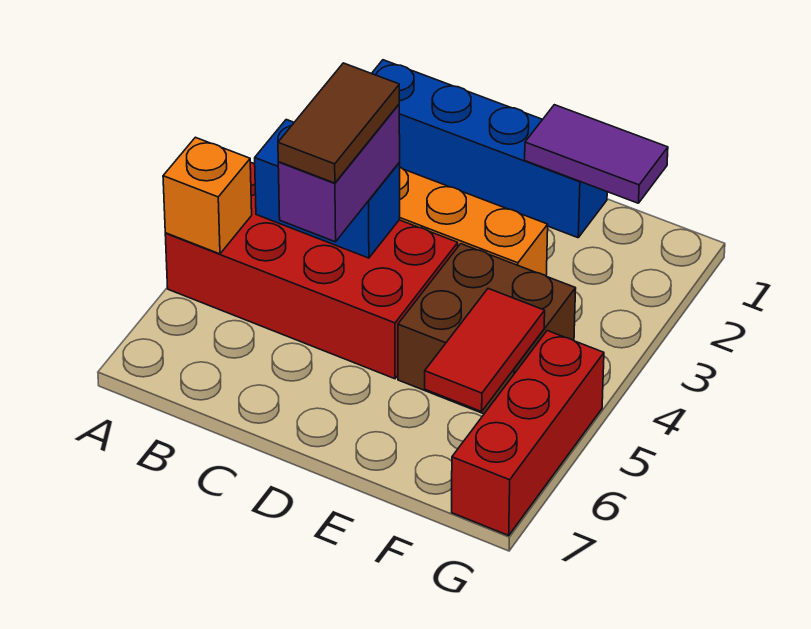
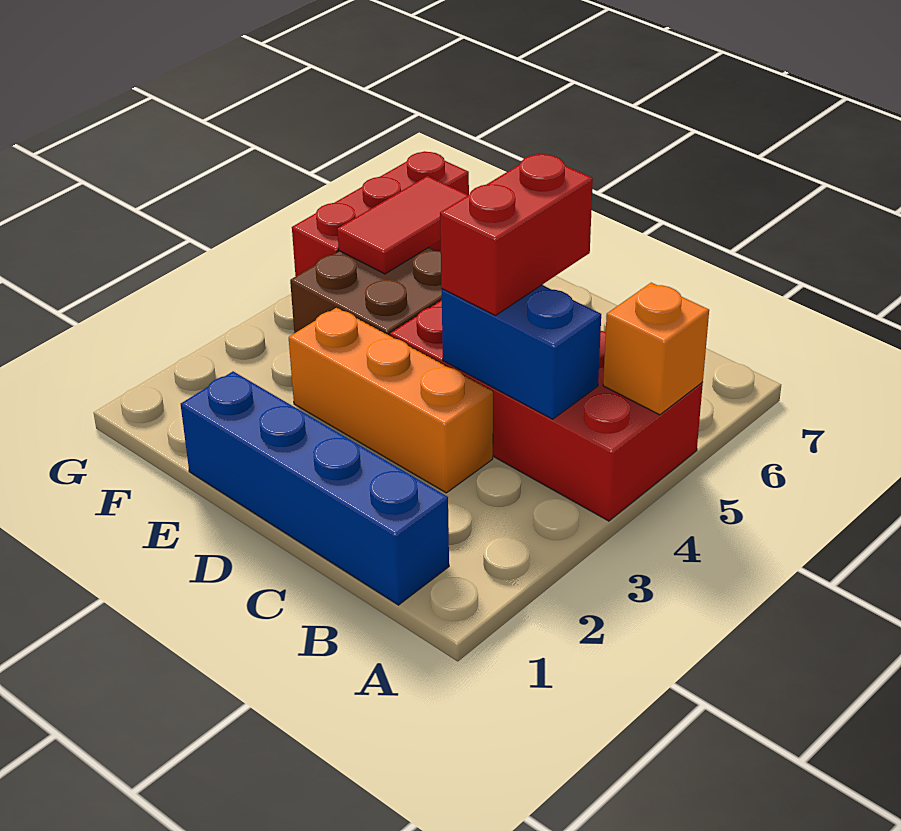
purple brick C4:C5 level 3 -> red brick C4:C5 level 3
brown tile C4:C5 level 4 -> none
purple tile E1:F1 level 2 -> none

